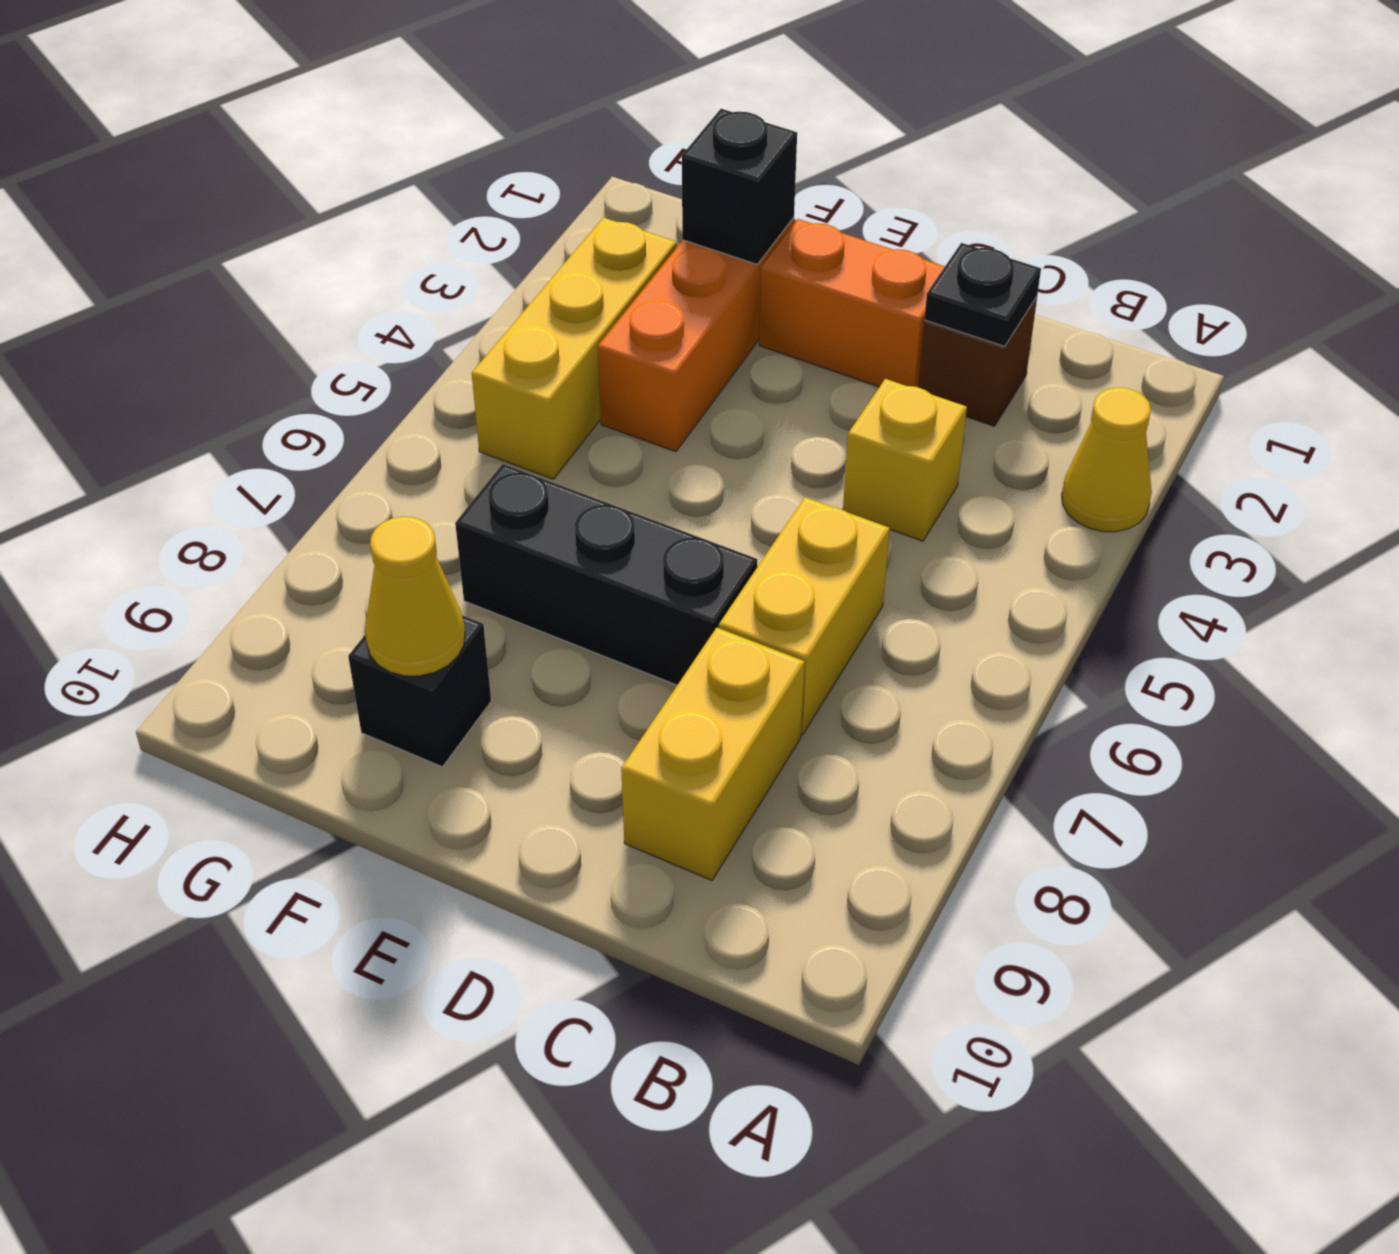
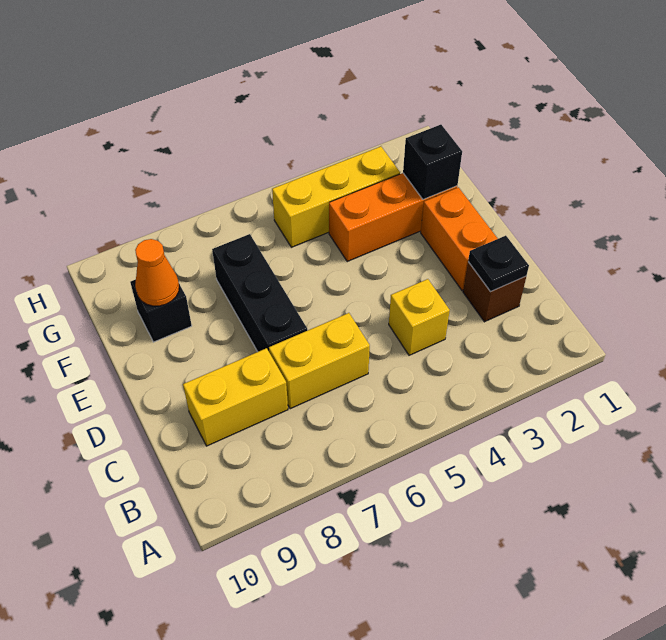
yellow cone A3 level 1 -> none
yellow cone F9 level 2 -> orange cone F9 level 2

